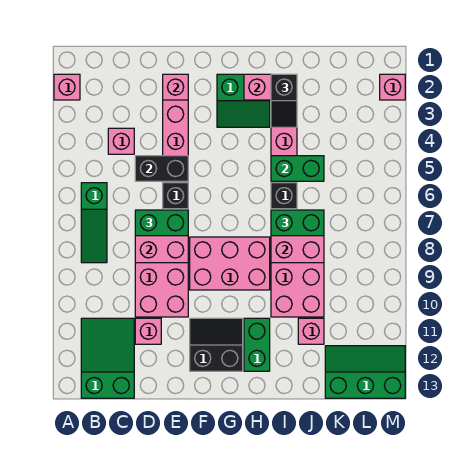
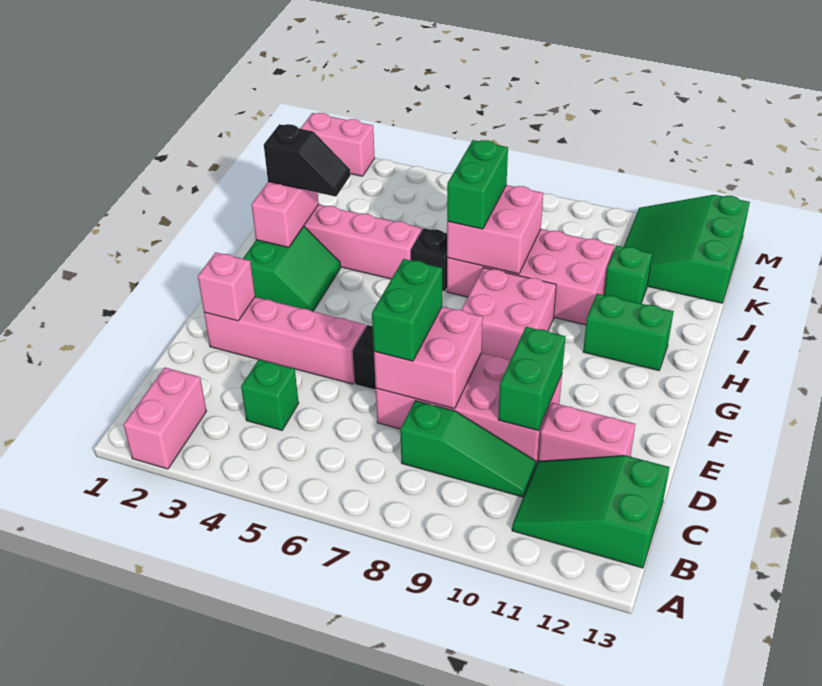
pink brick A2 level 1 -> pink brick A2:B2 level 1
green slope B6:B8 level 1 top 6 -> green slope C8:C10 level 1 top 8
pink brick C4 level 1 -> green brick C4 level 1
black brick D5:E5 level 2 -> none
pink brick D11 level 1 -> pink brick D11:D12 level 1
pink brick F8:H9 level 1 -> pink brick G8:H9 level 1
black slope F11:G12 level 1 top 12 -> none
green brick I5:J5 level 2 -> green brick D10:E10 level 2
pink brick J11 level 1 -> green brick J11 level 1
green slope K12:M13 level 1 top 13 -> green slope K11:M13 level 1 top 13
pink brick M2 level 1 -> pink brick M1:M2 level 1

